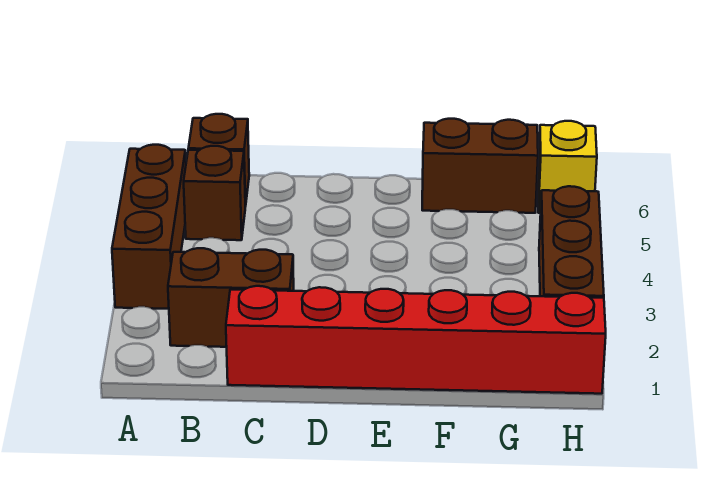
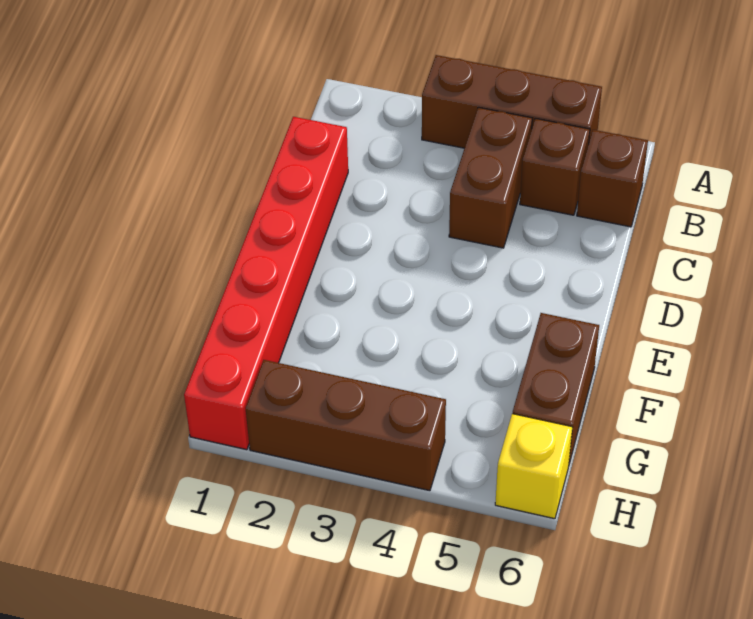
brown brick B2:C2 level 1 -> brown brick B4:C4 level 1

